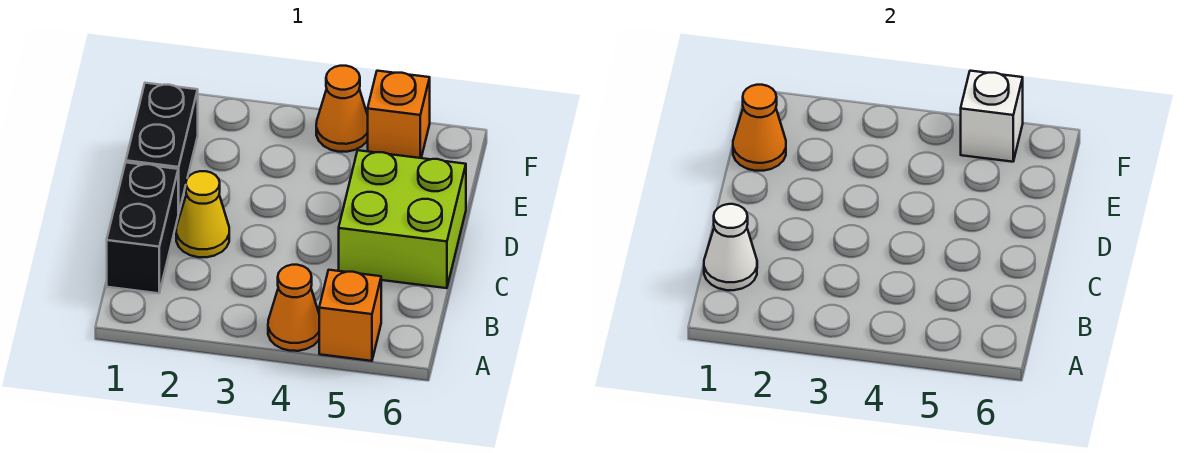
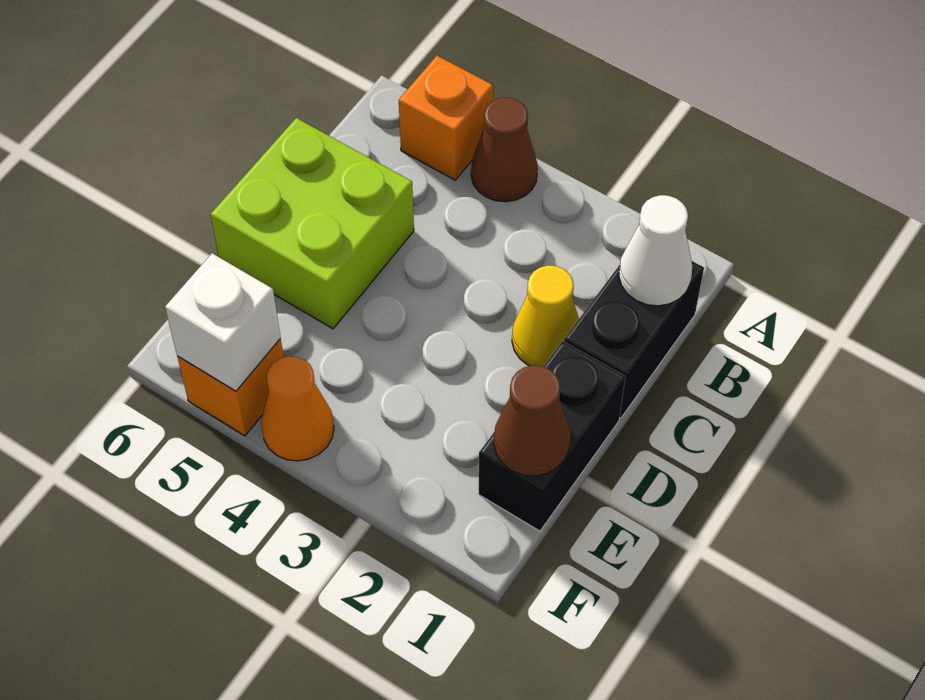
orange cone A4 level 1 -> brown cone A4 level 1
orange cone E1 level 2 -> brown cone E1 level 2

